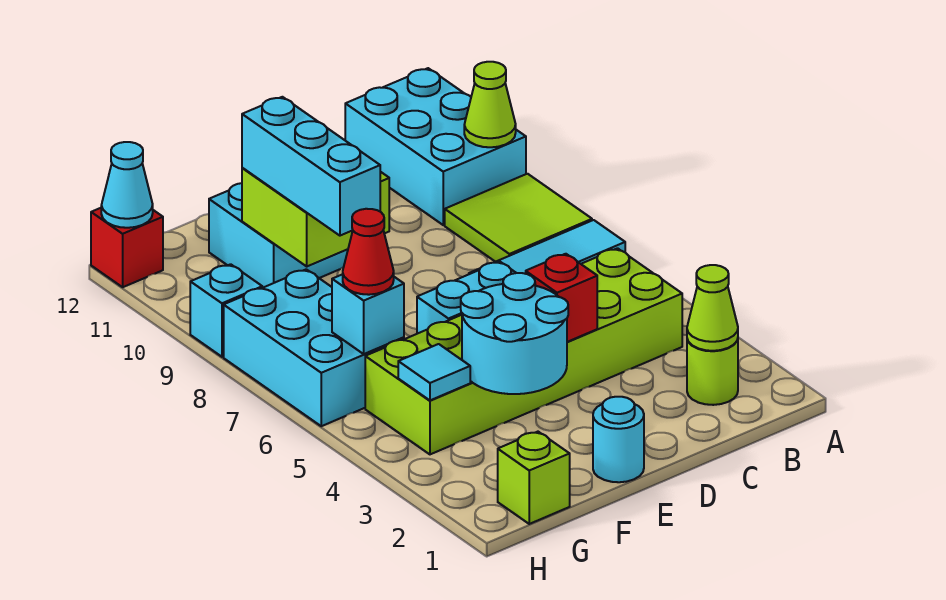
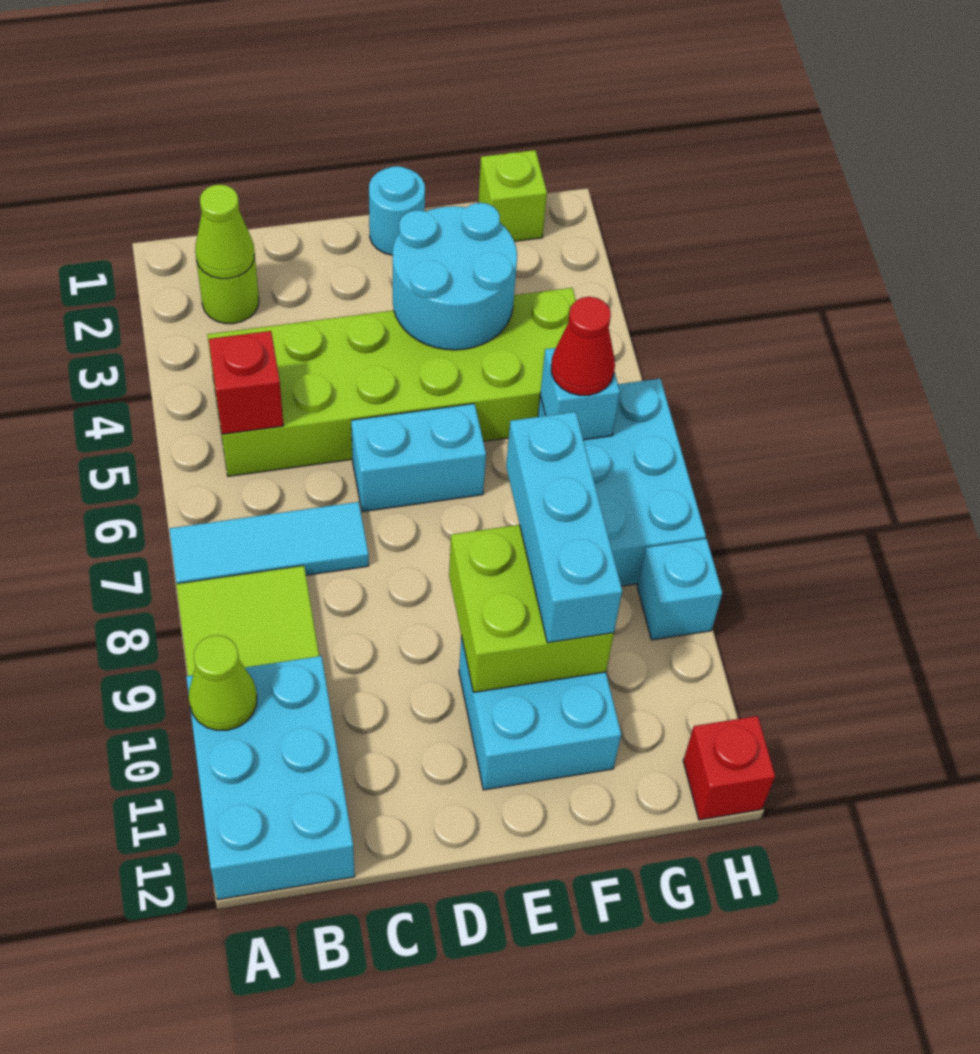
red brick D4 level 2 -> red brick B5 level 2
cyan tile G4 level 2 -> none
cyan cone H12 level 2 -> none

